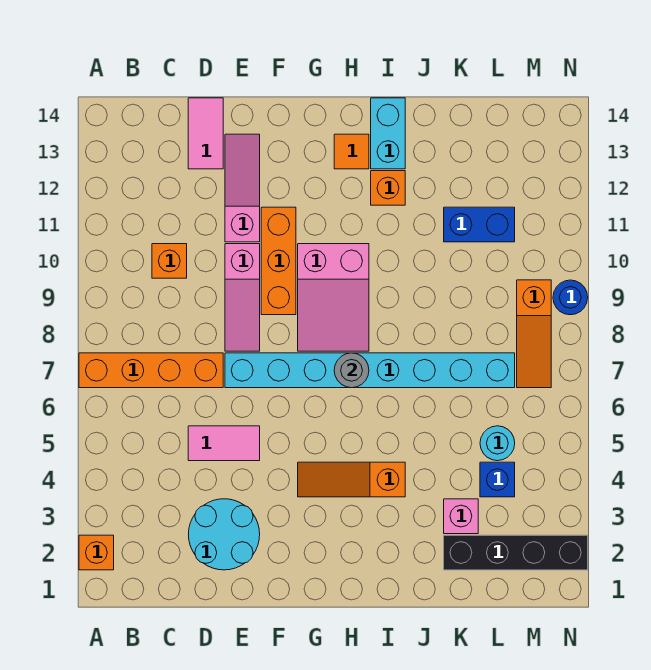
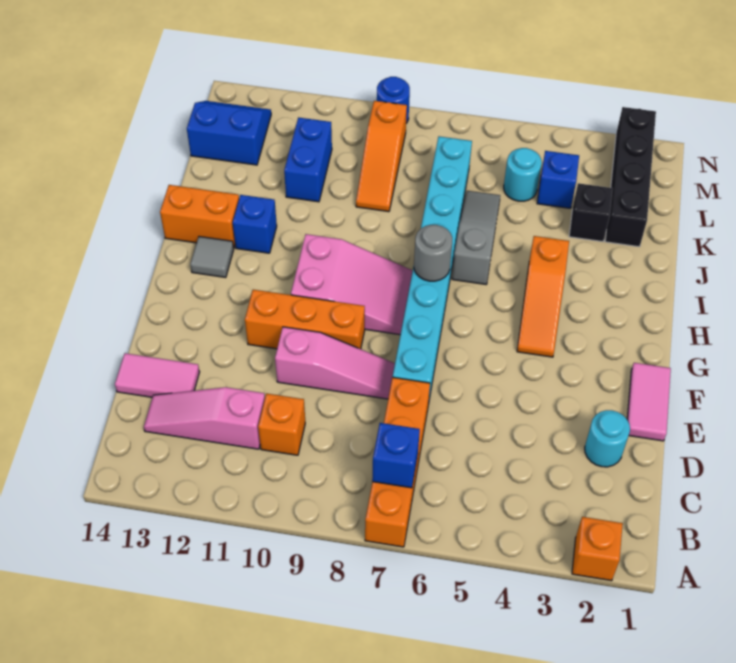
none -> blue brick B7 level 2
cyan round brick D2:E3 level 1 -> cyan round brick D2 level 1
pink tile D5:E5 level 1 -> pink tile E1:F1 level 1
pink slope E11:E13 level 1 top 11 -> pink slope C11:C13 level 1 top 11
orange tile H13 level 1 -> grey tile H13 level 1
none -> grey slope I6:K6 level 1 top I
orange brick I12 level 1 -> blue brick I12 level 1
cyan brick I13:I14 level 1 -> orange brick I13:I14 level 1
pink brick K3 level 1 -> black brick K3 level 1
none -> blue slope L13:M14 level 1 top L
orange slope M7:M9 level 1 top 9 -> orange slope K9:M9 level 1 top M

